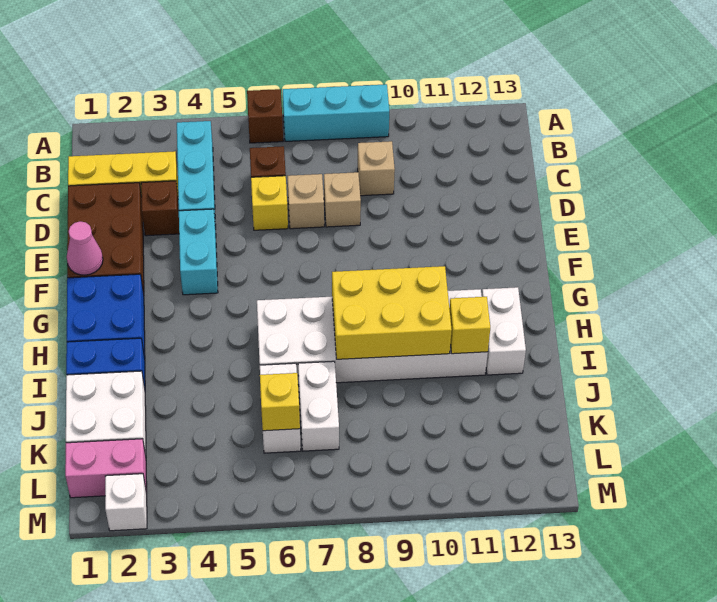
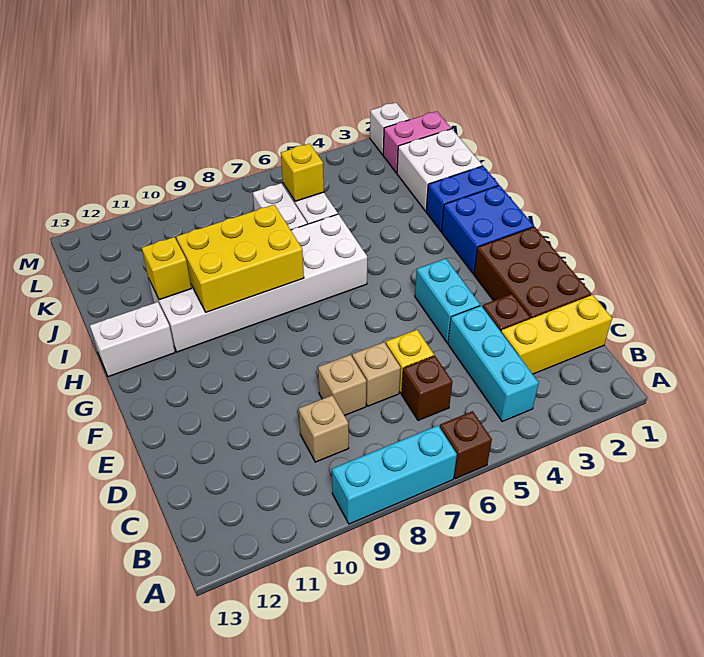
pink cone F1 level 2 -> none
white brick H12:I12 level 1 -> white brick H12:H13 level 1

